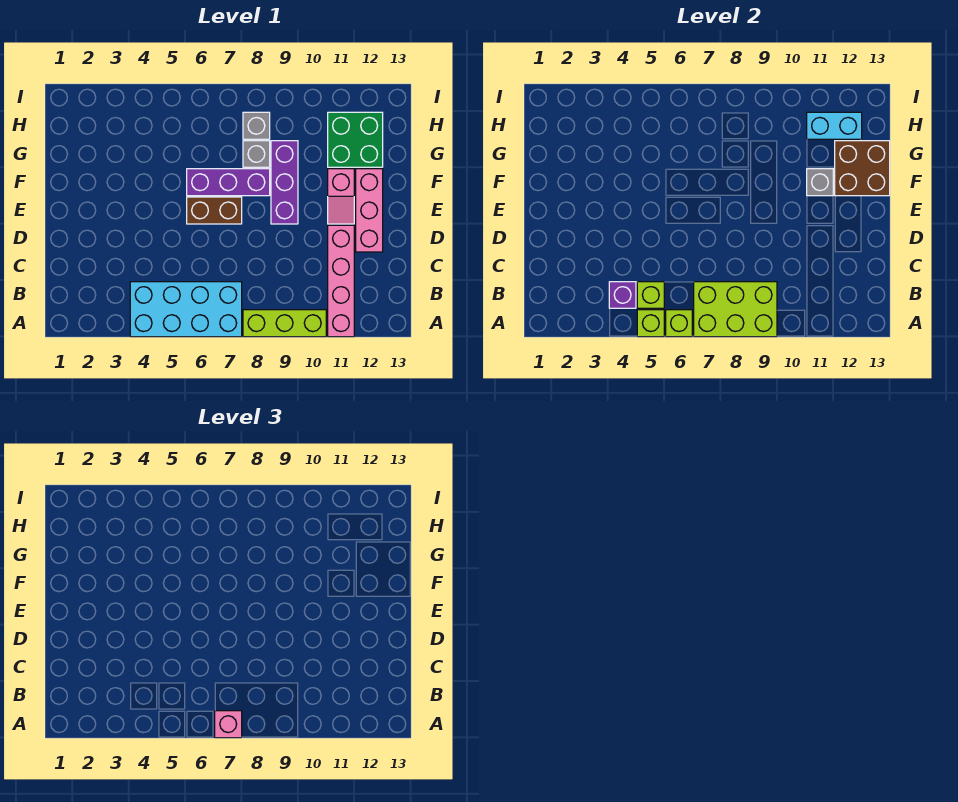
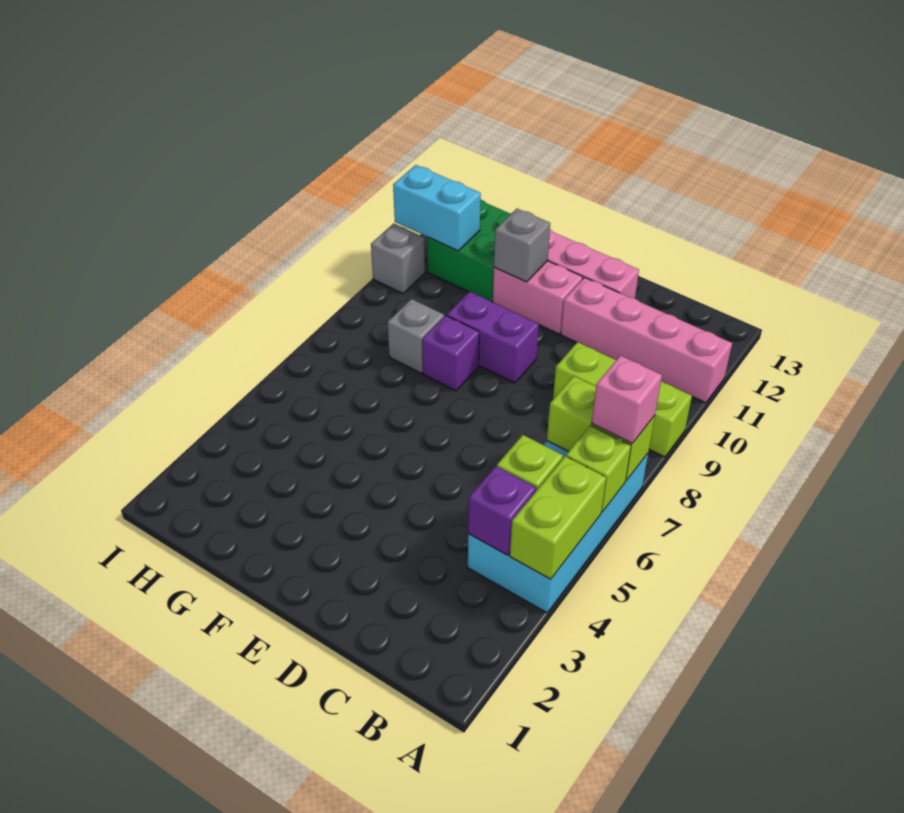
lime brick A5 level 2 -> lime brick A4:A5 level 2
lime brick A7:B9 level 2 -> lime brick A7:B7 level 2
lime brick A8:A10 level 1 -> lime brick A9:C9 level 1
brown brick E6:E7 level 1 -> none
purple brick E9:G9 level 1 -> purple brick E9:F9 level 1
pink slope E11:F11 level 1 top F -> pink brick E11:F11 level 1
purple brick F6:F8 level 1 -> purple brick F8 level 1
brown brick F12:G13 level 2 -> none
grey brick H8 level 1 -> grey brick I10 level 1
cyan brick H11:H12 level 2 -> cyan brick H11:I11 level 2

